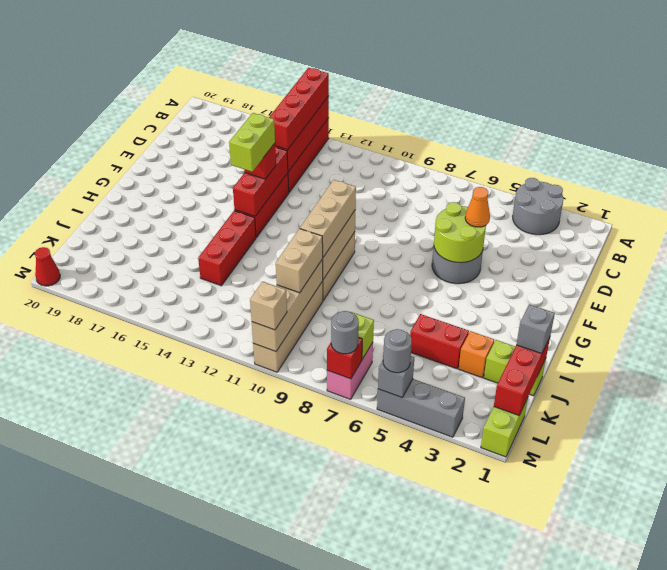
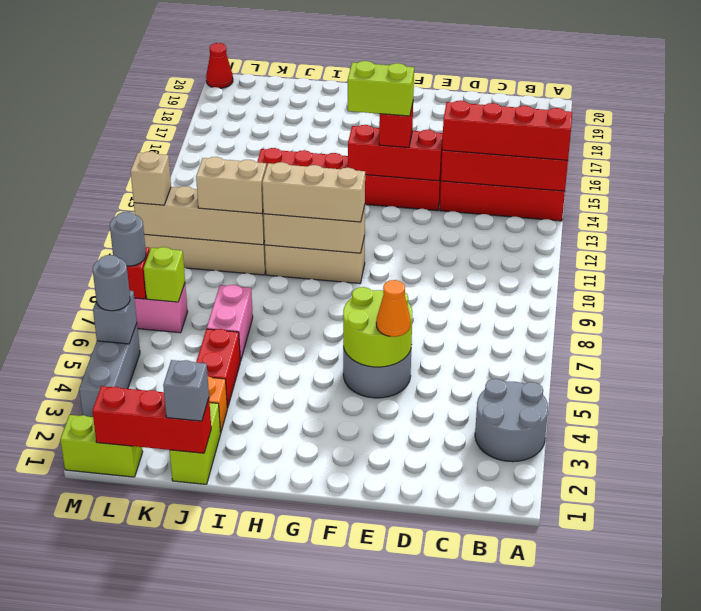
none -> pink brick J6:J7 level 1

